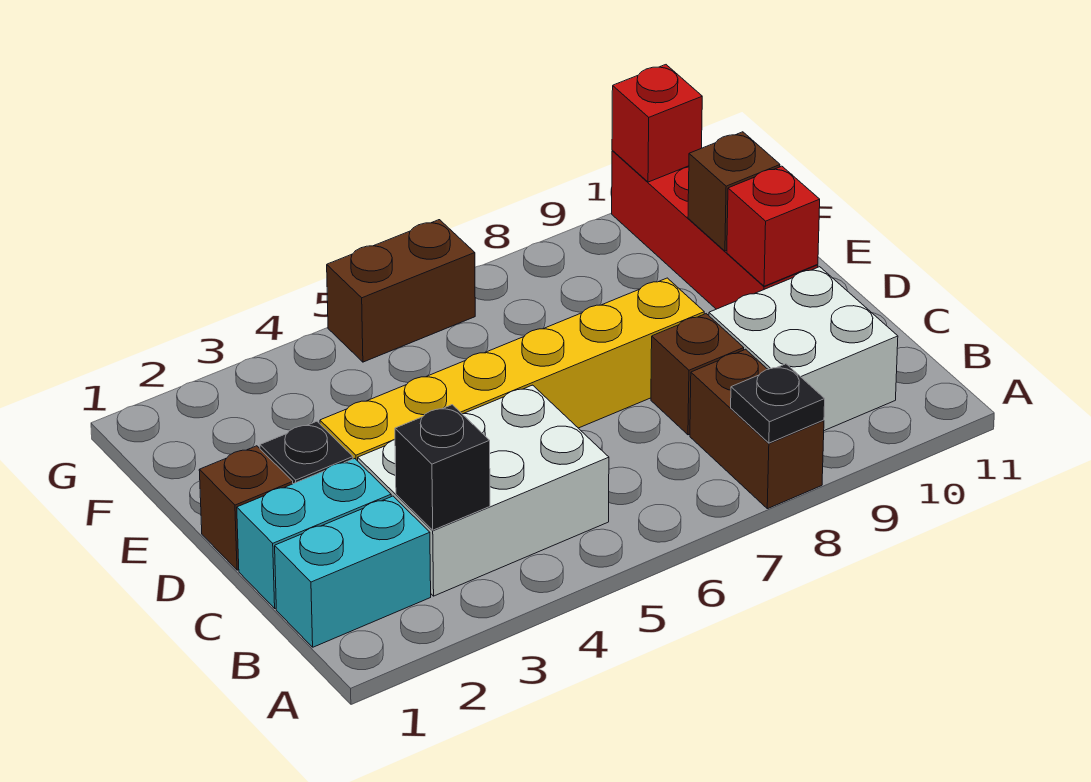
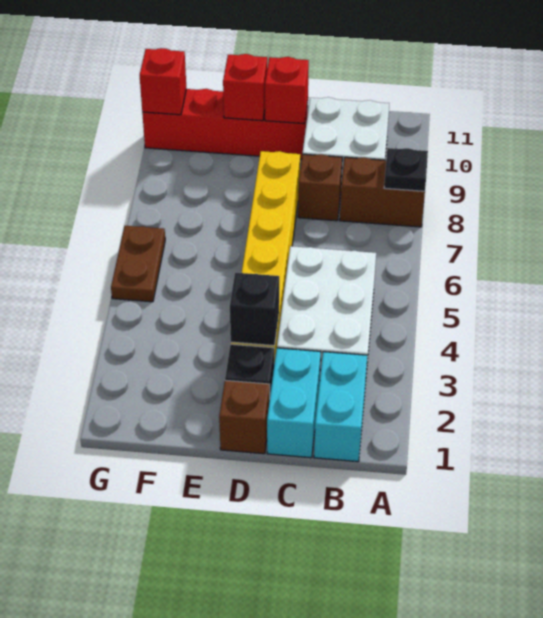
black brick B3 level 2 -> black brick D3 level 2
brown brick E10 level 2 -> red brick E10 level 2
brown brick G5:G6 level 1 -> brown plate G5:G6 level 1

